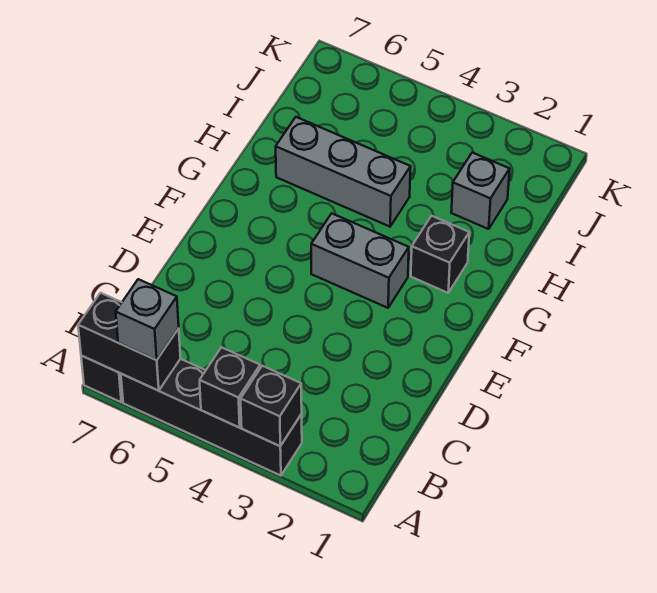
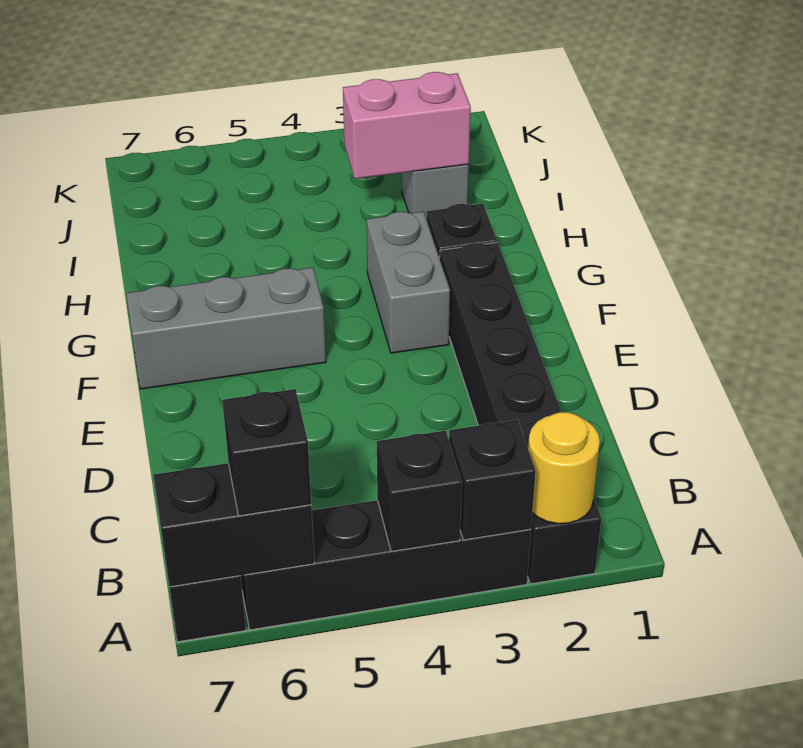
none -> black brick A2:F2 level 1
none -> yellow round brick A2 level 2
grey brick A6 level 3 -> black brick A6 level 3
grey brick F3:F4 level 1 -> grey brick F3:G3 level 1
grey brick H4:H6 level 1 -> grey brick F5:F7 level 1
none -> pink brick I2:I3 level 2

